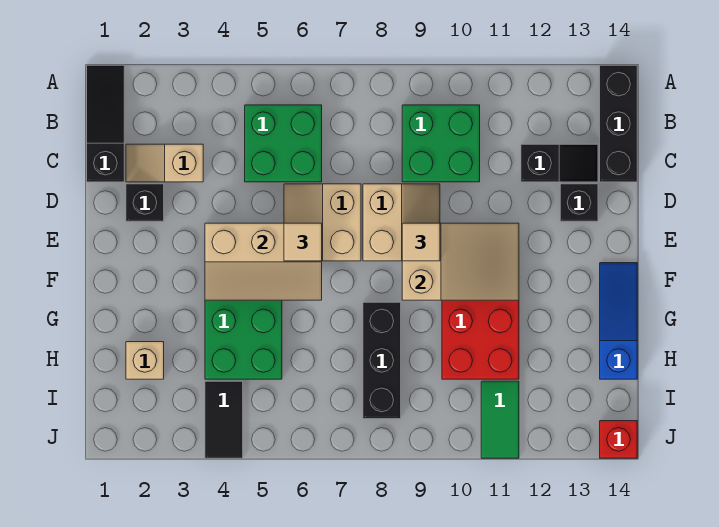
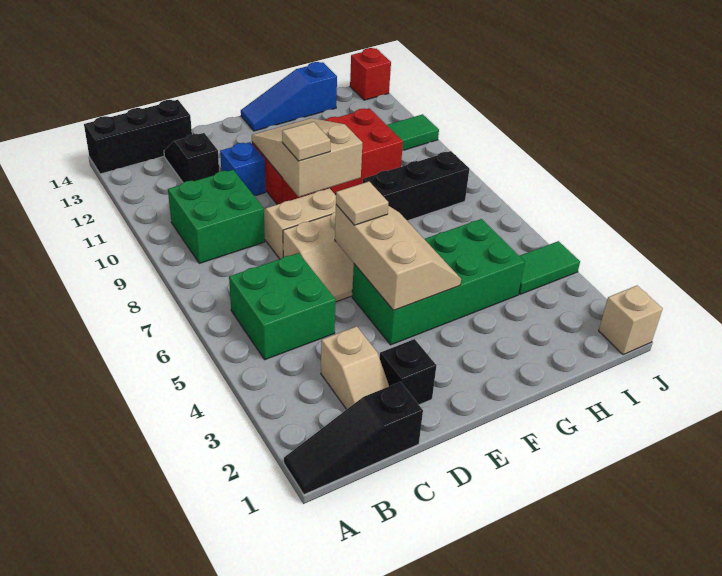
none -> blue brick D11 level 1
black brick D13 level 1 -> none
tan brick H2 level 1 -> tan brick J1 level 1
black tile I4:J4 level 1 -> green tile I4:J4 level 1

